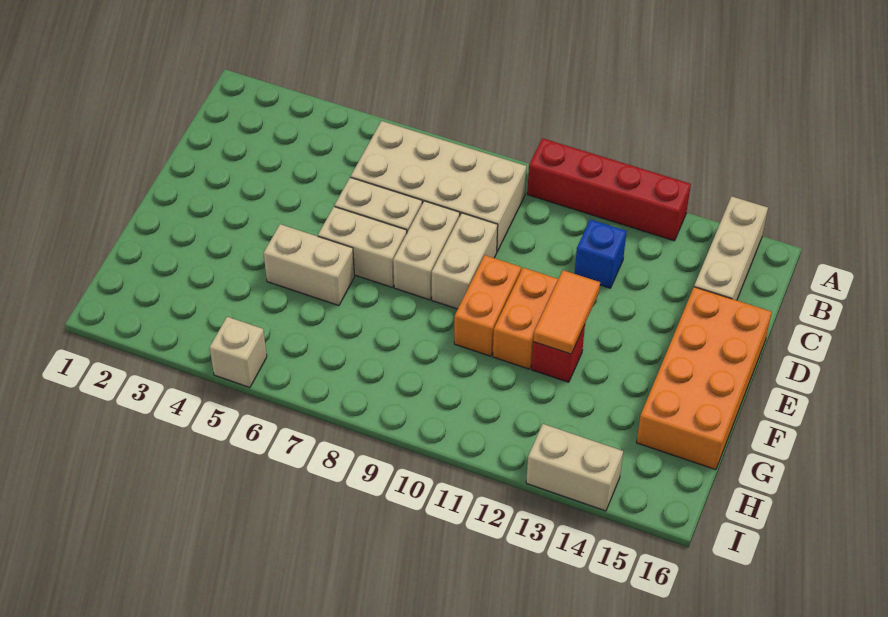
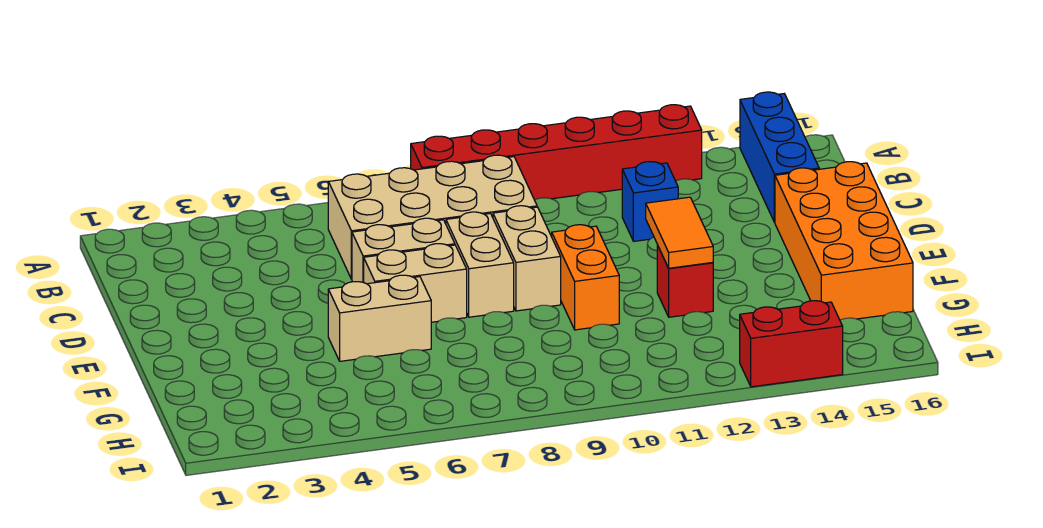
red brick A10:A13 level 1 -> red brick A8:A13 level 1
tan brick A15:C15 level 1 -> blue brick A15:C15 level 1
orange brick E11:F11 level 1 -> none
tan brick I5 level 1 -> none
tan brick I13:I14 level 1 -> red brick I13:I14 level 1

